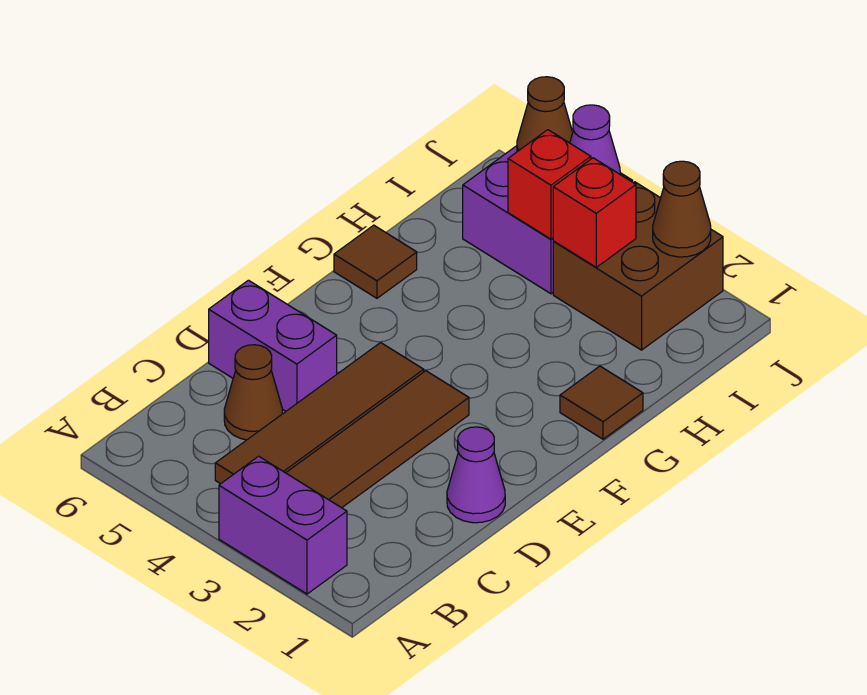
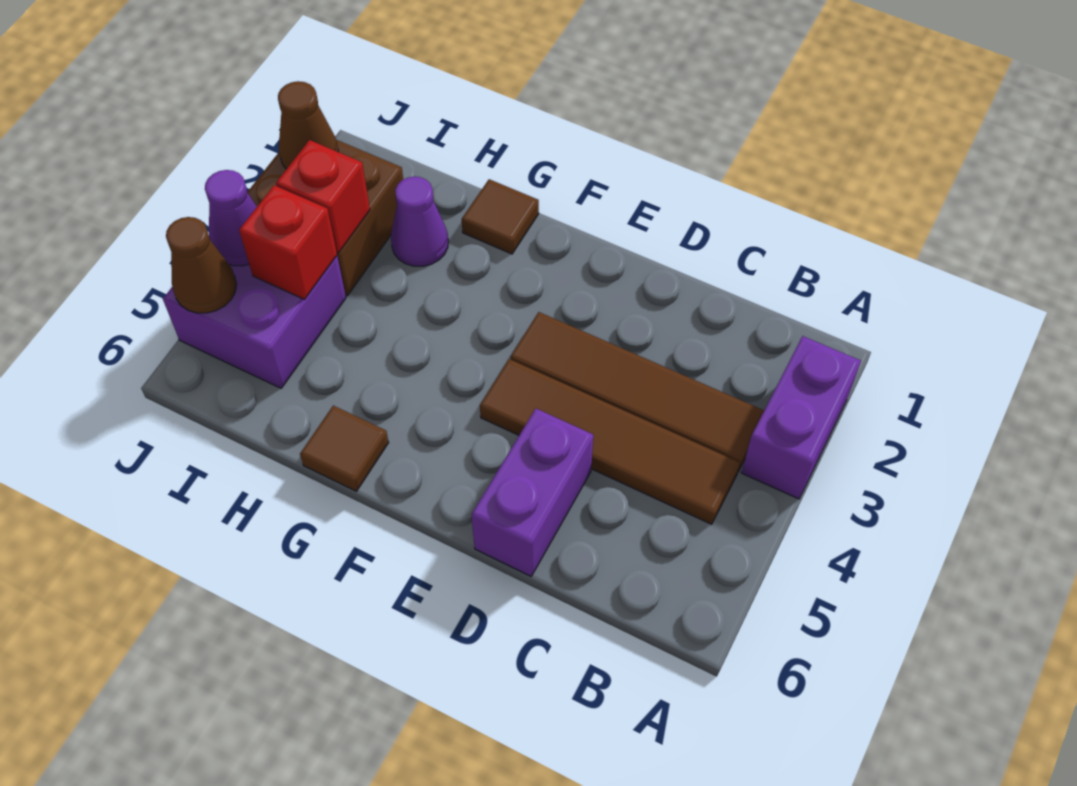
brown cone C5 level 1 -> none
purple cone D1 level 1 -> purple cone H2 level 1

